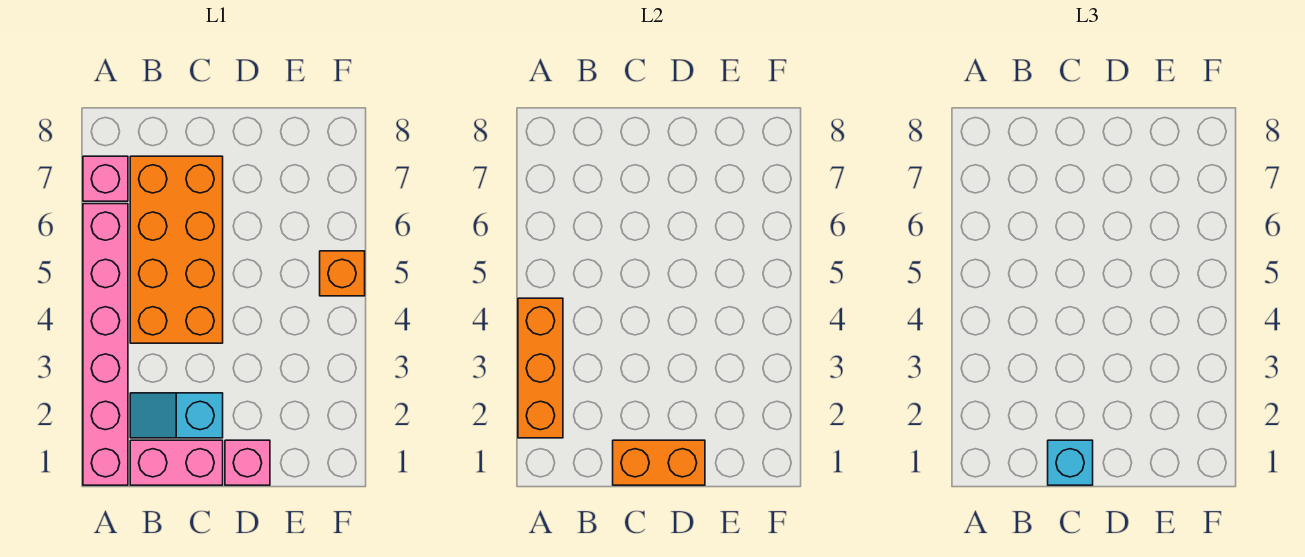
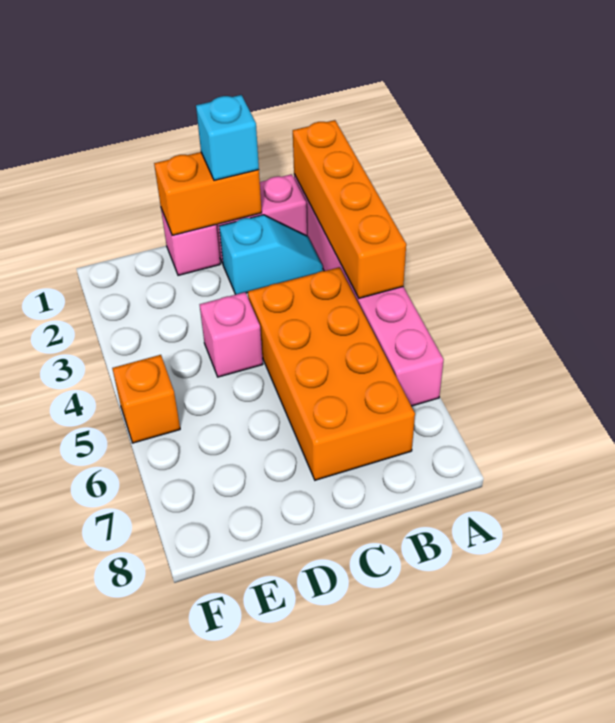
orange brick A2:A4 level 2 -> orange brick A1:A4 level 2
pink brick A7 level 1 -> pink brick D4 level 1

